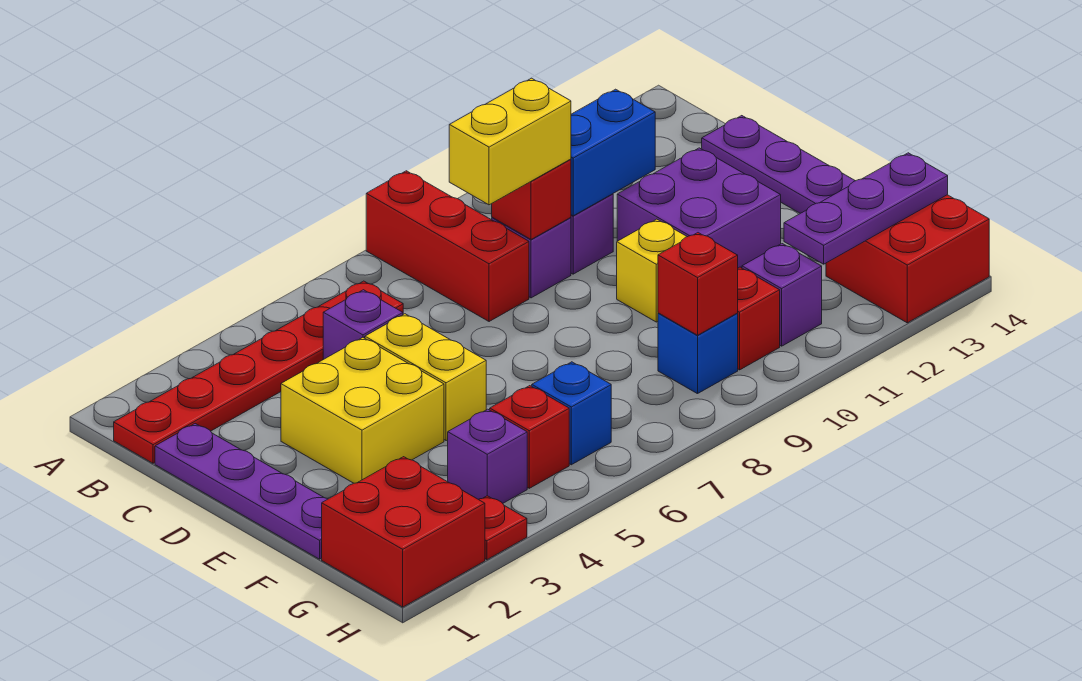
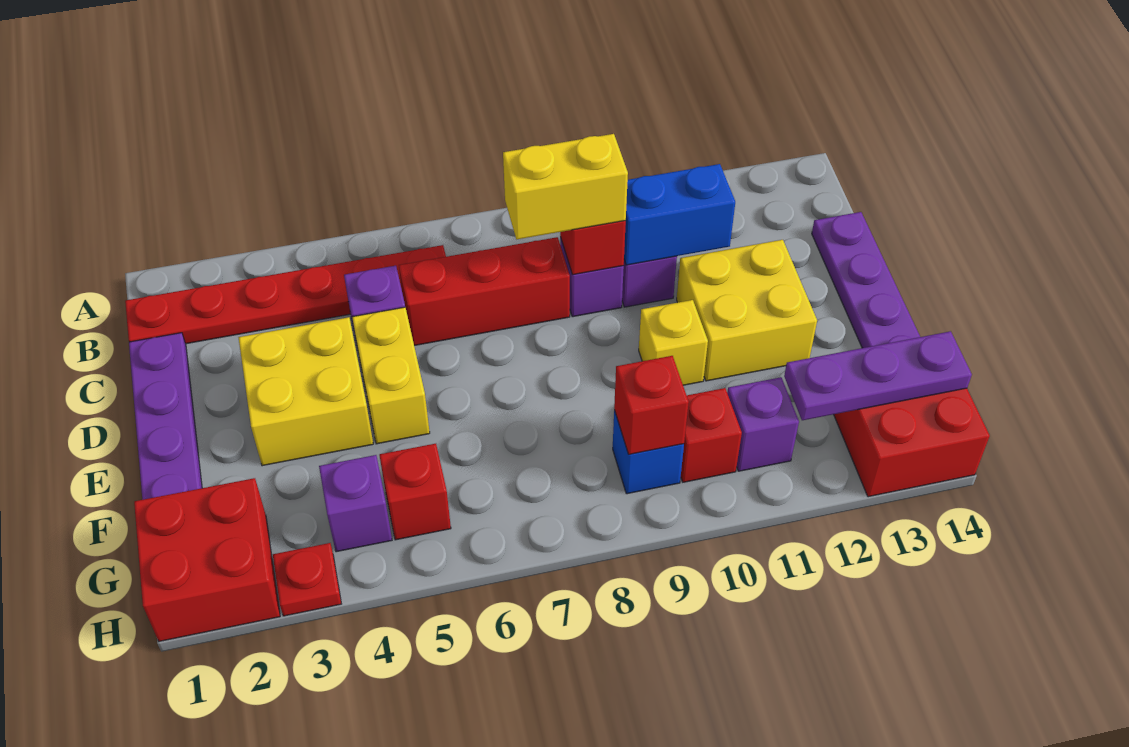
red brick A8:C8 level 1 -> red brick C6:C8 level 1
purple brick D11:E12 level 1 -> yellow brick D11:E12 level 1
blue brick G6 level 1 -> none

